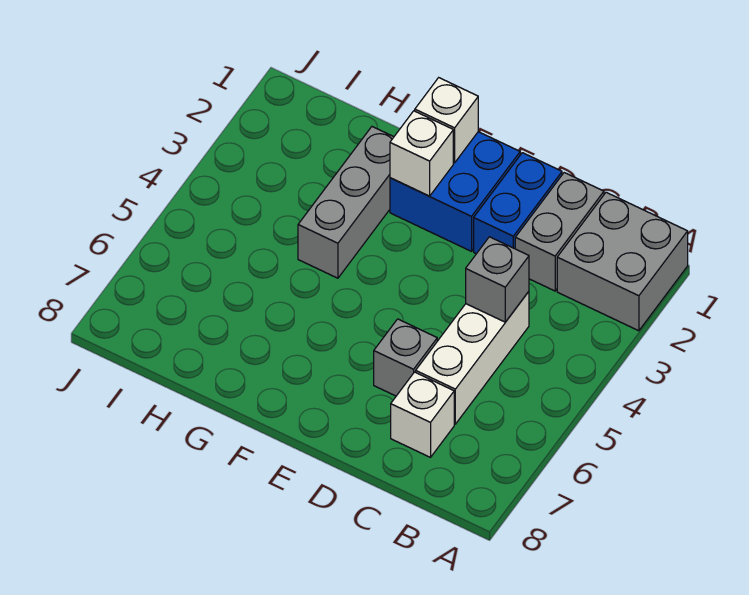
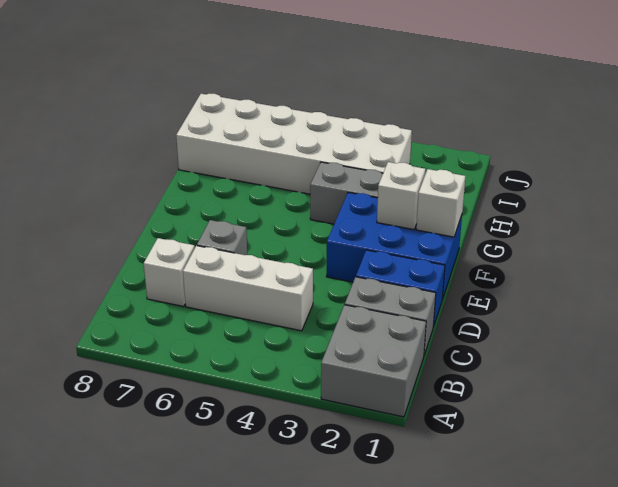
grey brick C4 level 2 -> none
blue brick E1:F2 level 1 -> blue brick E1:F3 level 1
none -> white brick H3:I8 level 1

